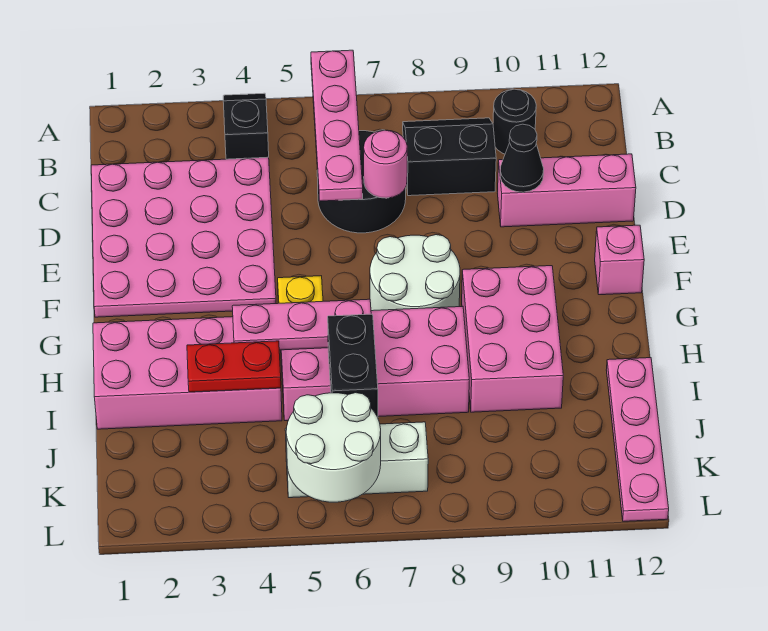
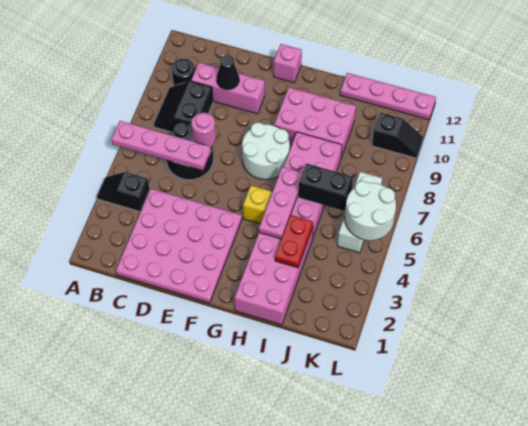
pink brick D10:D12 level 1 -> pink brick C10:E10 level 1
none -> black slope K10:L10 level 1 top K

